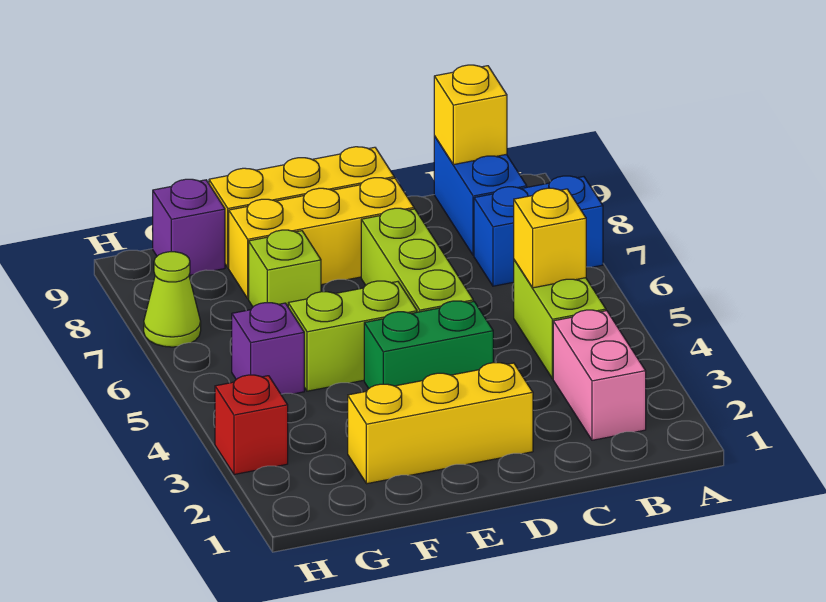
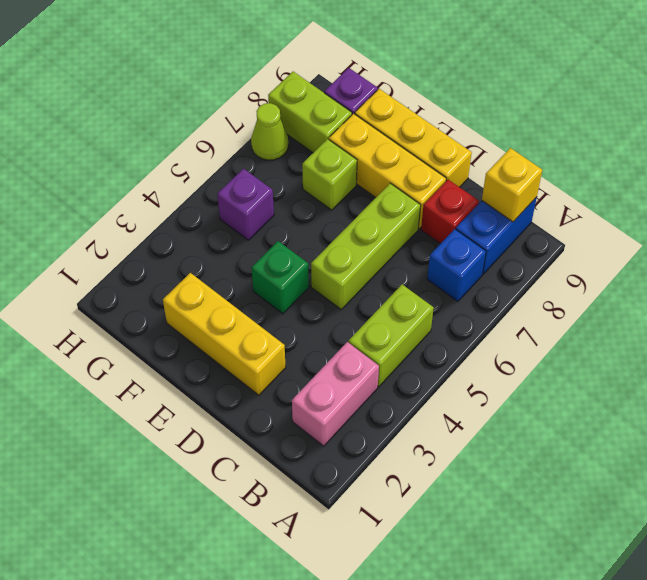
blue brick A7:B7 level 1 -> blue brick B7 level 1
yellow brick B5 level 2 -> none
green brick D4:E4 level 1 -> green brick E4 level 1
lime brick E5:F5 level 1 -> lime brick G8:H8 level 1
red brick H3 level 1 -> red brick C8 level 1

